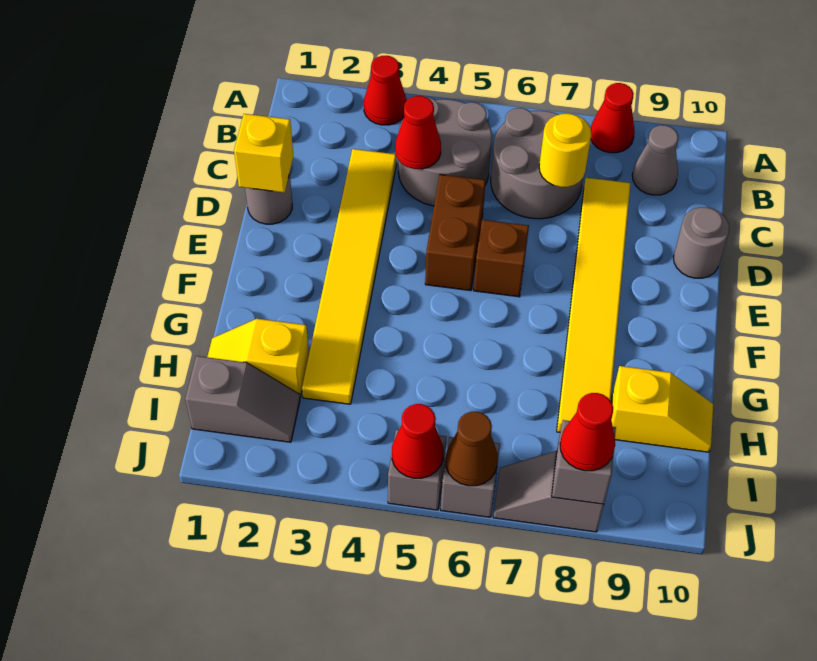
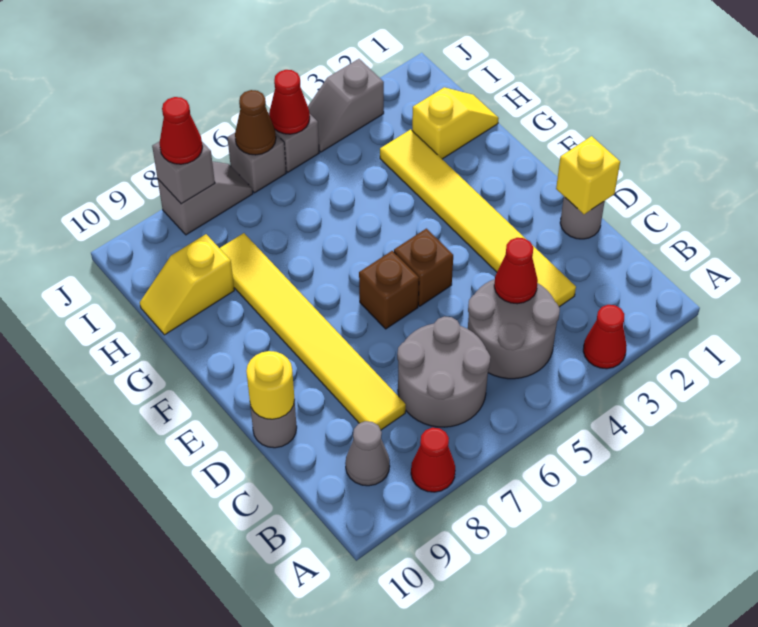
yellow round brick C7 level 2 -> yellow round brick D10 level 2
brown brick D5:E5 level 1 -> brown brick E5 level 1
grey slope I1:I2 level 1 top 1 -> grey slope J3:J4 level 1 top 3

